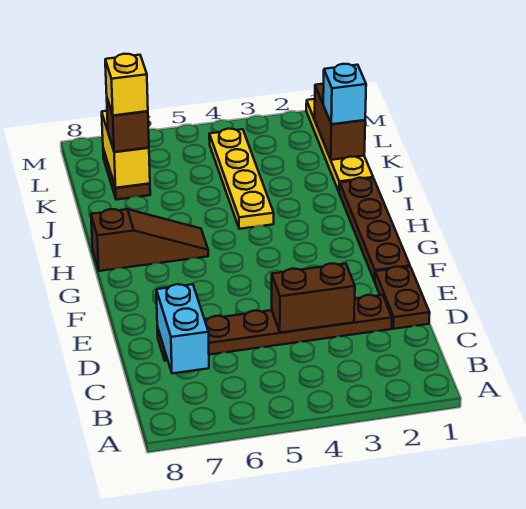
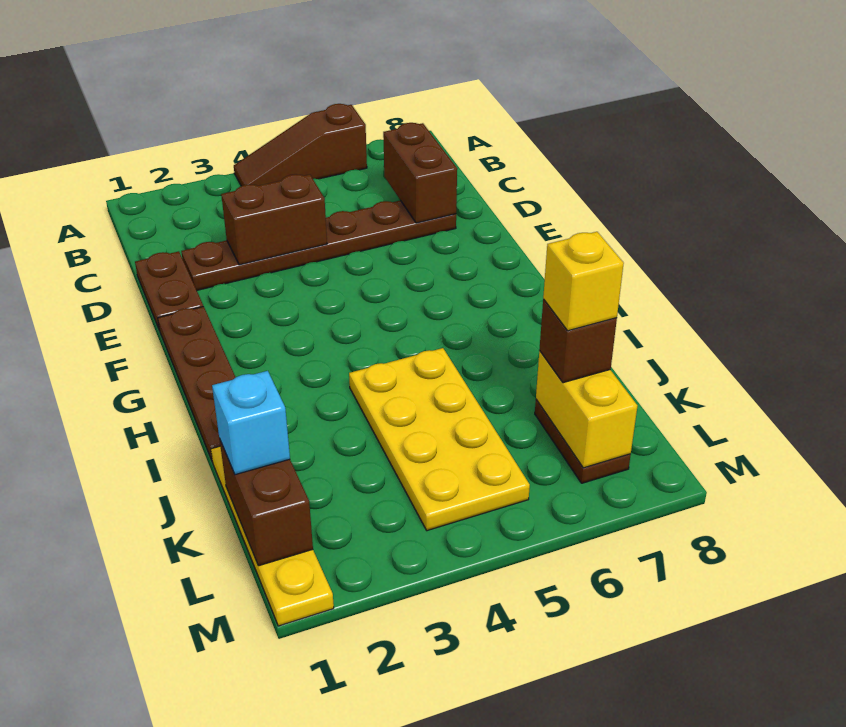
cyan brick C7:D7 level 2 -> brown brick C7:D7 level 2
brown slope H6:H8 level 1 top 8 -> brown slope A4:A6 level 1 top 6
yellow plate I4:L4 level 1 -> yellow plate I4:L5 level 1

